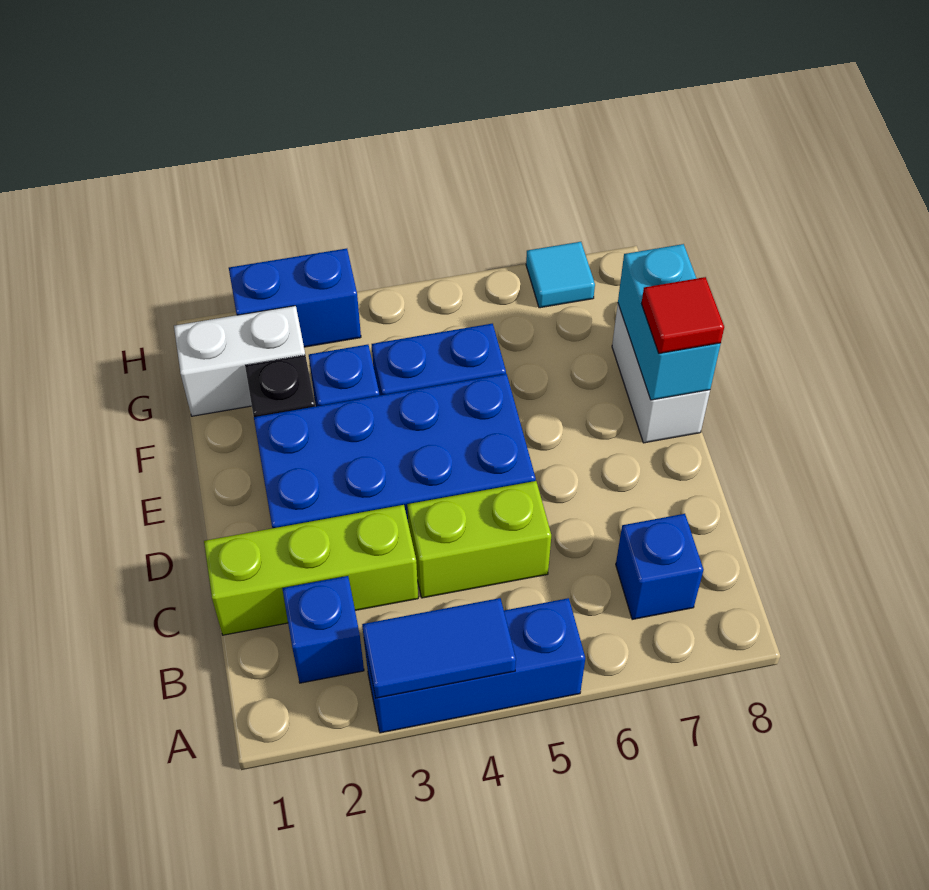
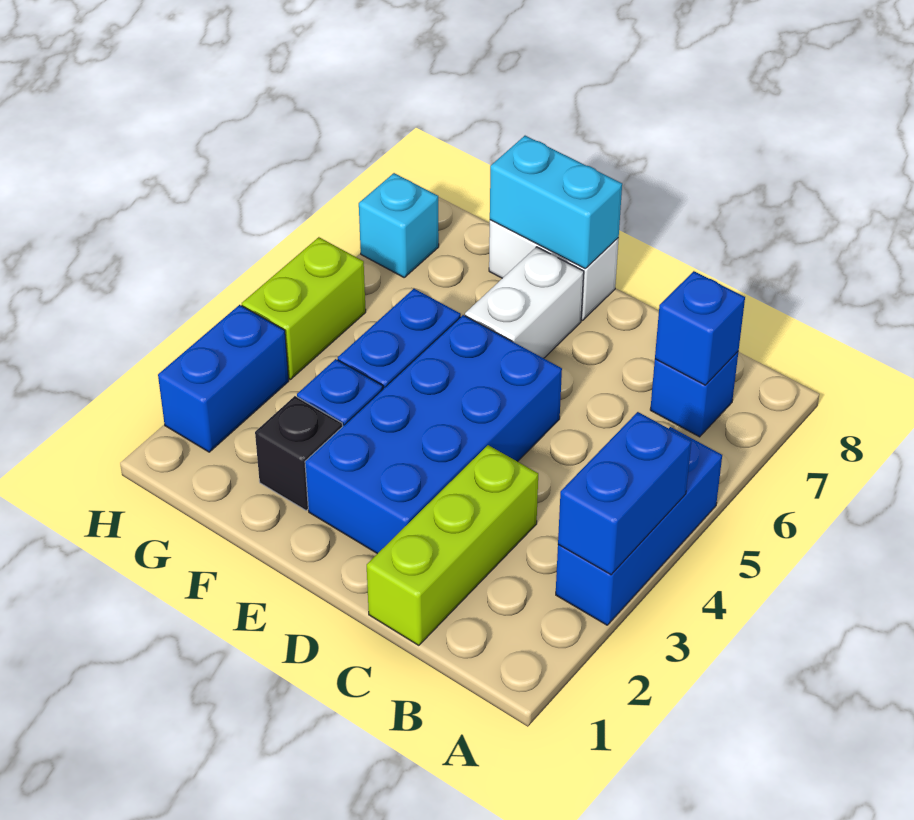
blue tile A3:A4 level 2 -> blue brick A3:A4 level 2
blue brick B2 level 1 -> blue brick B7 level 2
lime brick C4:C5 level 1 -> lime brick H4:H5 level 1
red tile E8 level 3 -> none
white brick G1:G2 level 1 -> white brick E6:E7 level 1
cyan tile H7 level 1 -> cyan brick H7 level 1

